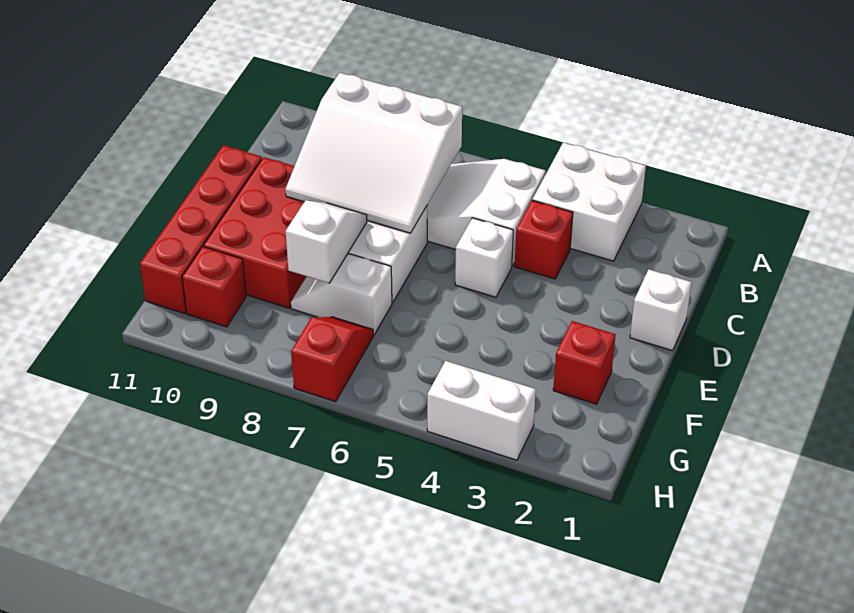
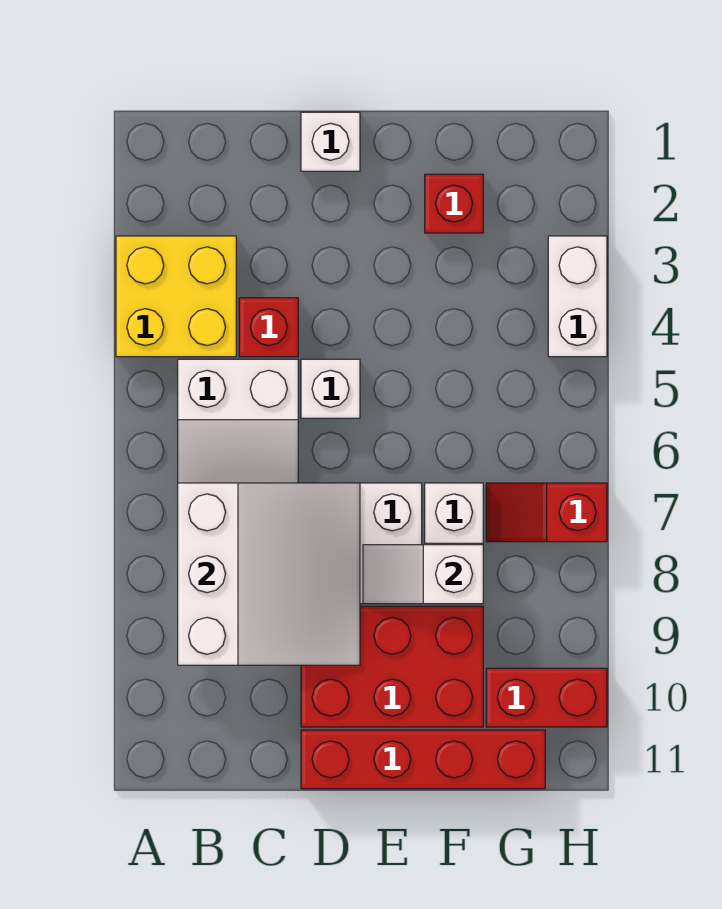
white brick A3:B4 level 1 -> yellow brick A3:B4 level 1
red brick G10 level 1 -> red brick G10:H10 level 1

